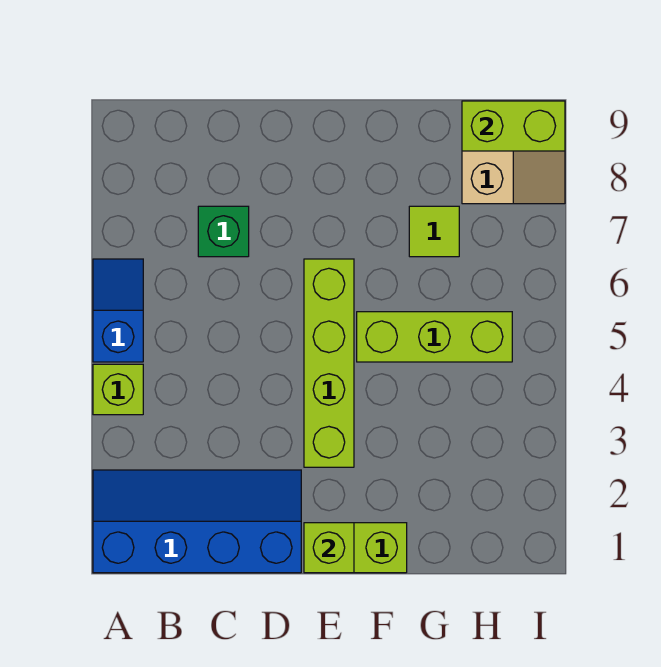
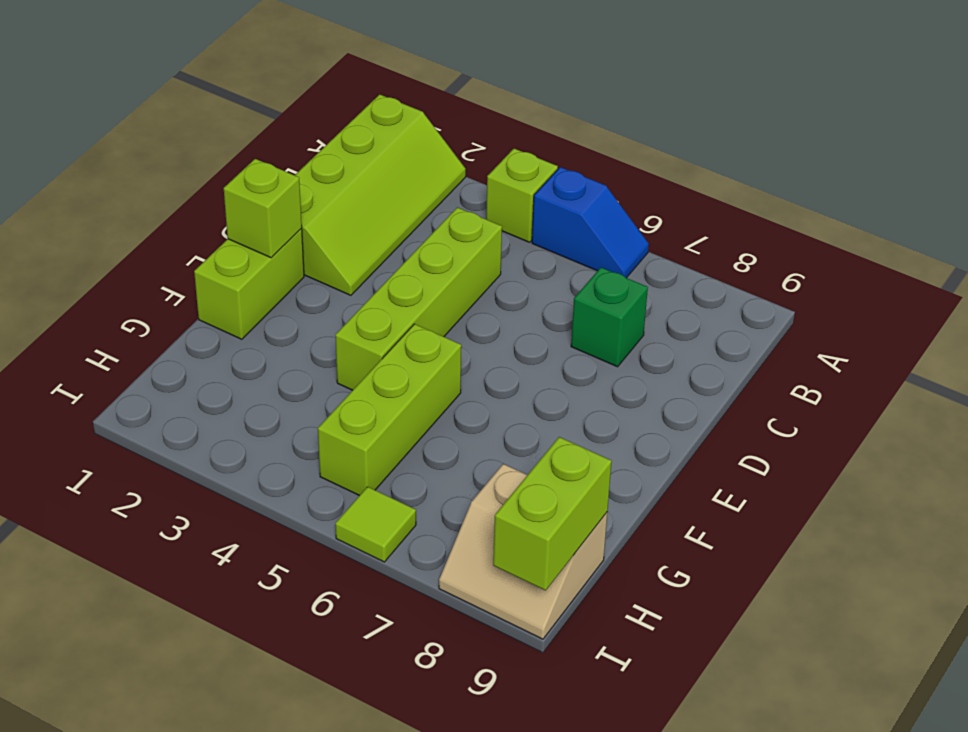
blue slope A1:D2 level 1 top 1 -> lime slope A1:D2 level 1 top 1
lime brick E3:E6 level 1 -> lime brick C4:F4 level 1
lime tile G7 level 1 -> lime tile I6 level 1

